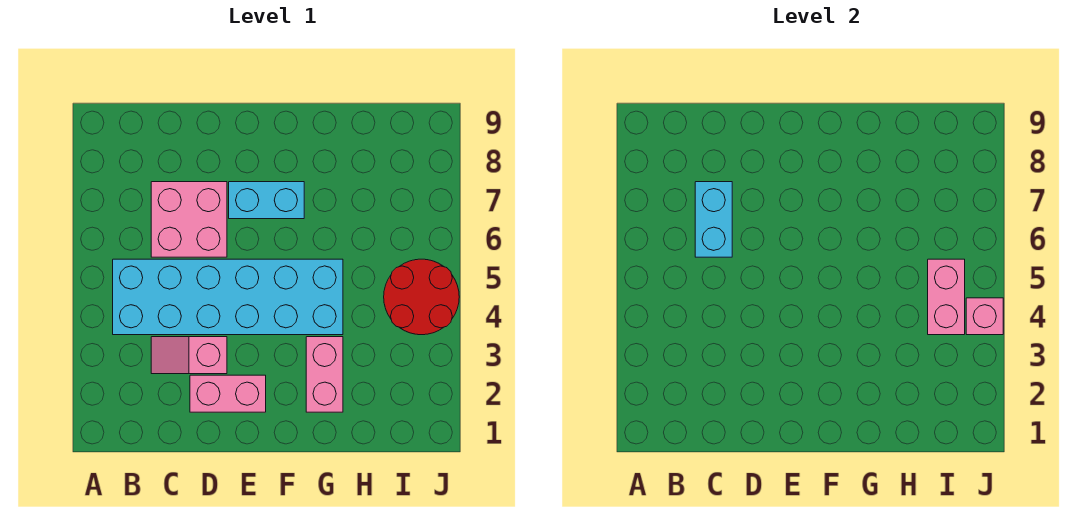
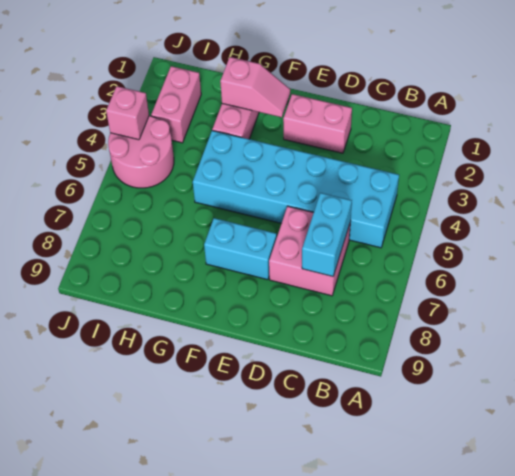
pink slope C3:D3 level 1 top D -> pink slope F2:G2 level 2 top G
red round brick I4:J5 level 1 -> pink round brick I4:J5 level 1
pink brick I4:I5 level 2 -> pink brick I2:I3 level 1

